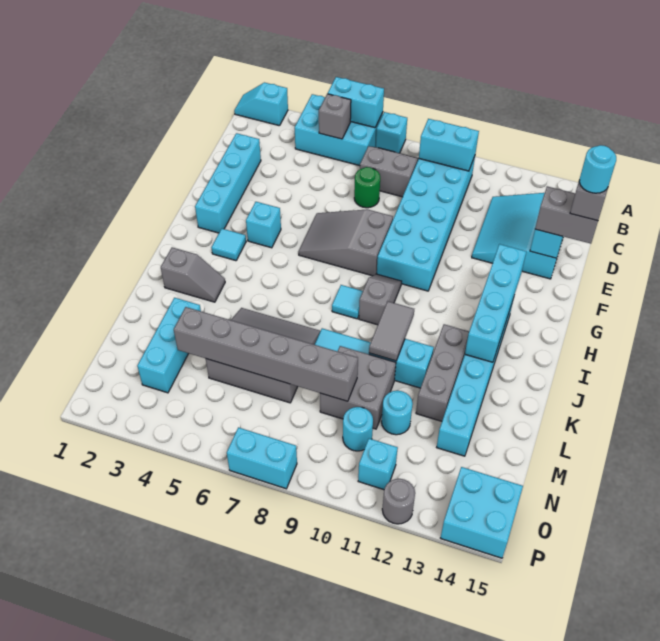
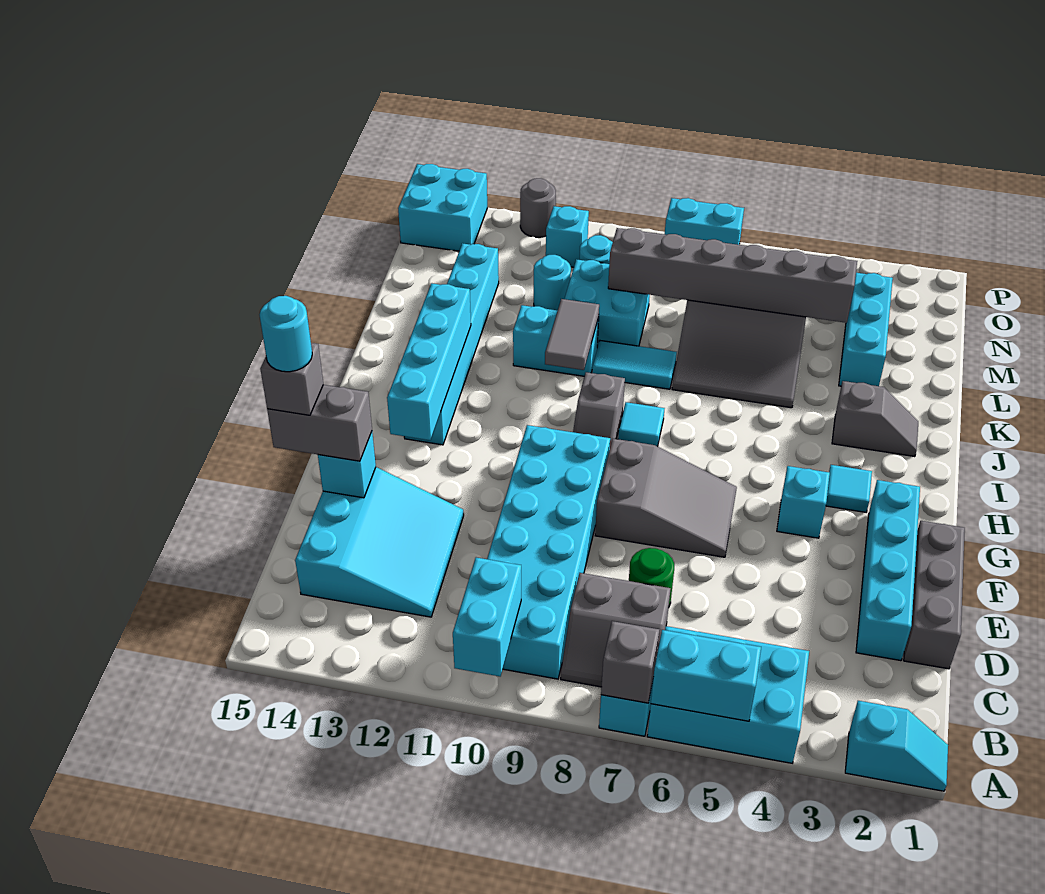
grey brick B5 level 2 -> grey brick A7 level 2
cyan brick B9:B10 level 2 -> cyan brick A10:B10 level 2
grey slope J2:J3 level 1 top 2 -> grey slope J2:J3 level 1 top 3
grey brick J12:L12 level 1 -> grey brick D1:F1 level 1
grey brick L9:M10 level 1 -> cyan brick L9:M10 level 1

